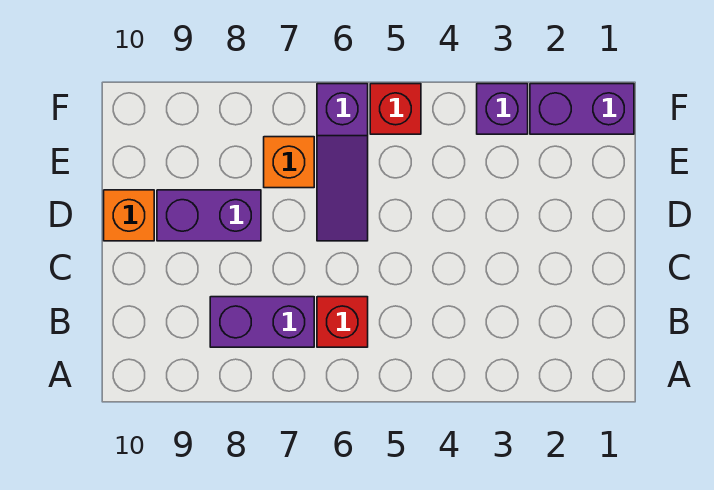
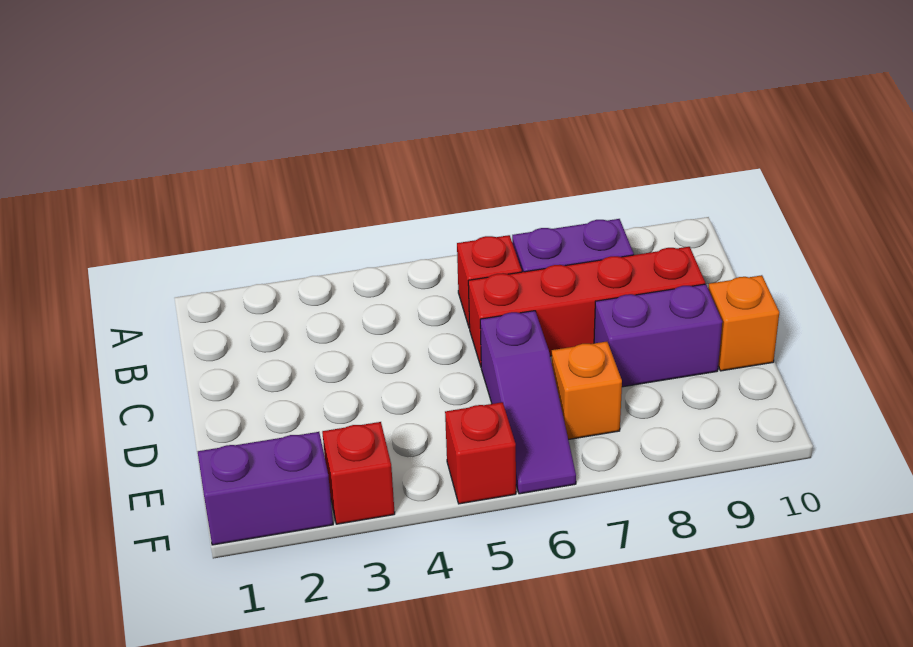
none -> red brick C6:C9 level 1
purple slope D6:F6 level 1 top F -> purple slope D6:F6 level 1 top D
purple brick F3 level 1 -> red brick F3 level 1

